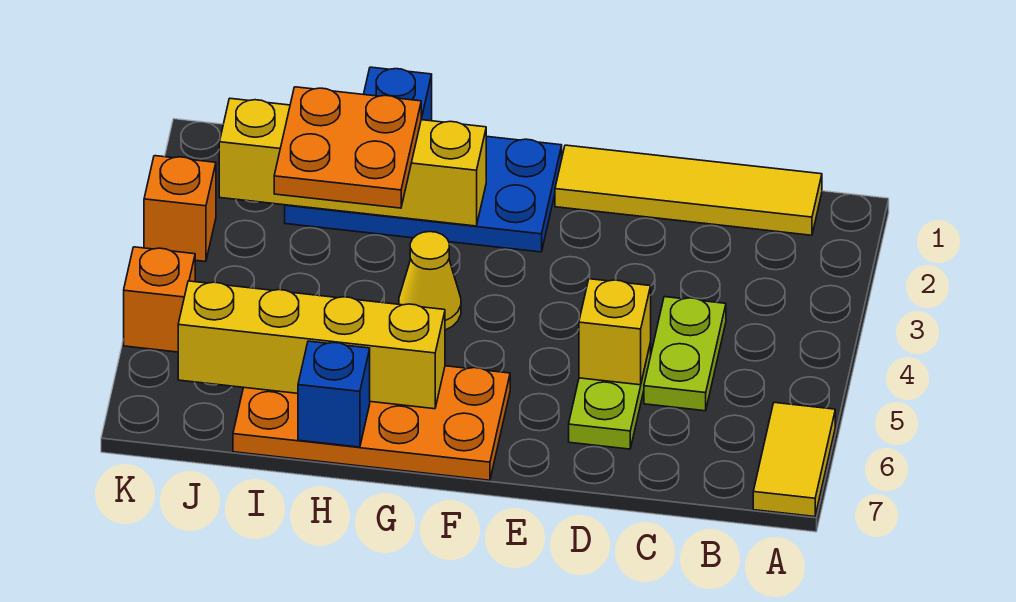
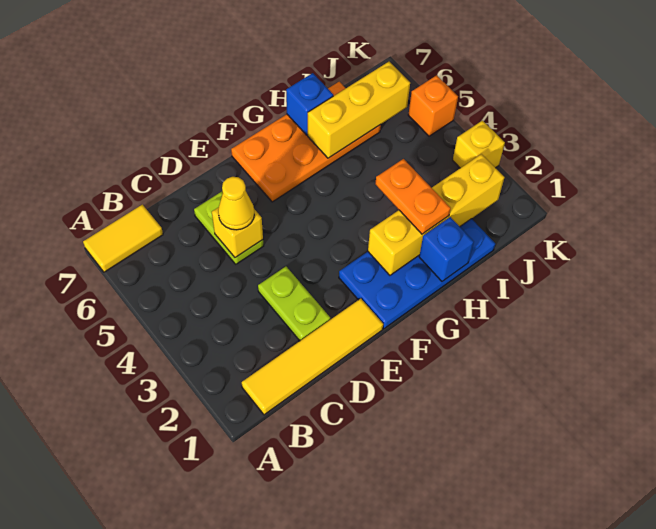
yellow tile A6:A7 level 1 -> yellow tile A7:B7 level 1
lime plate C4:C5 level 1 -> lime plate D2:D3 level 1
yellow cone G4 level 1 -> yellow cone D5 level 3
yellow brick G6:J6 level 2 -> yellow brick H6:J6 level 2
orange plate H2:I3 level 3 -> orange plate H2:H3 level 3
orange brick K3 level 1 -> yellow brick K3 level 1

